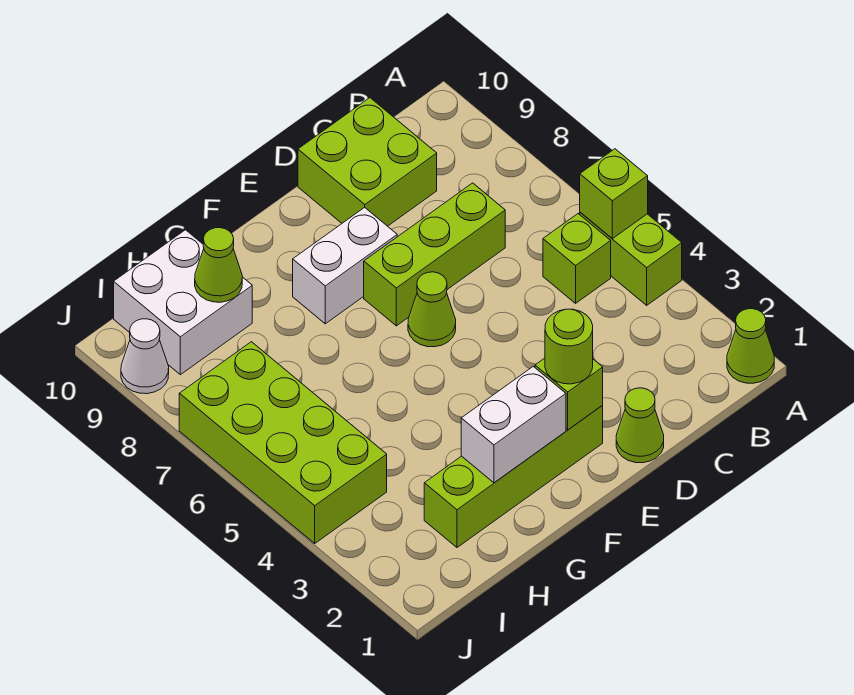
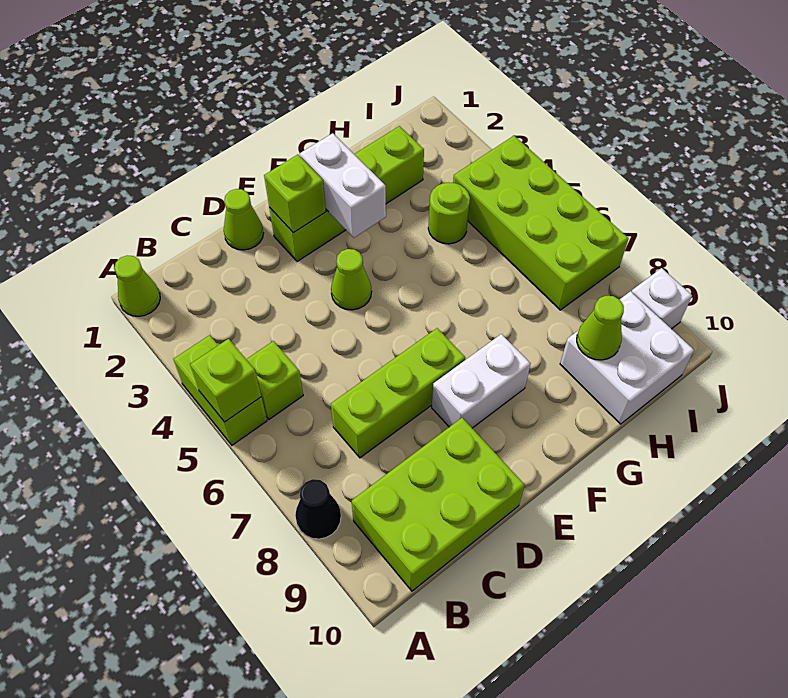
none -> black cone A8 level 1
lime brick C9:D10 level 1 -> lime brick B9:D10 level 1
lime round brick E2 level 3 -> lime round brick H4 level 1
lime cone E6 level 1 -> lime cone E4 level 1
white brick F2:G2 level 2 -> white brick F2:F3 level 2
white cone J9 level 1 -> white brick J9 level 1

